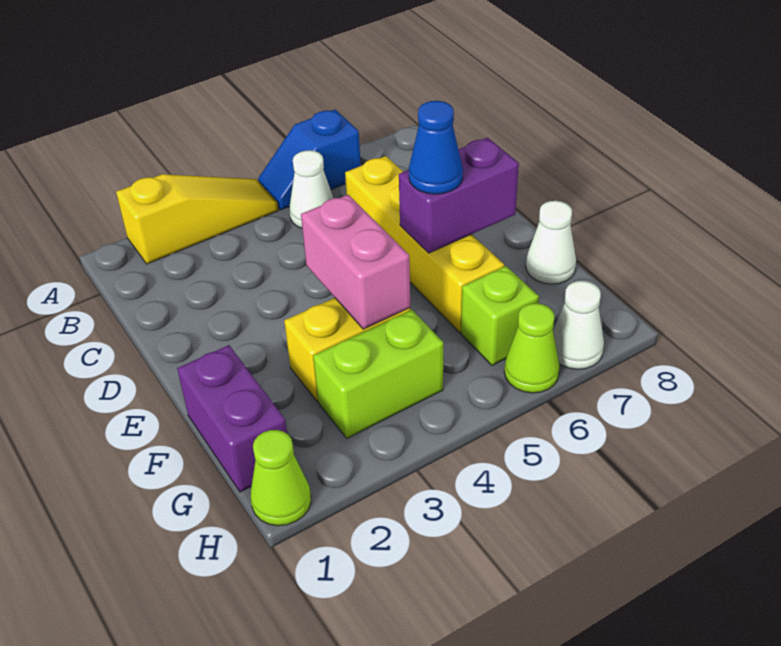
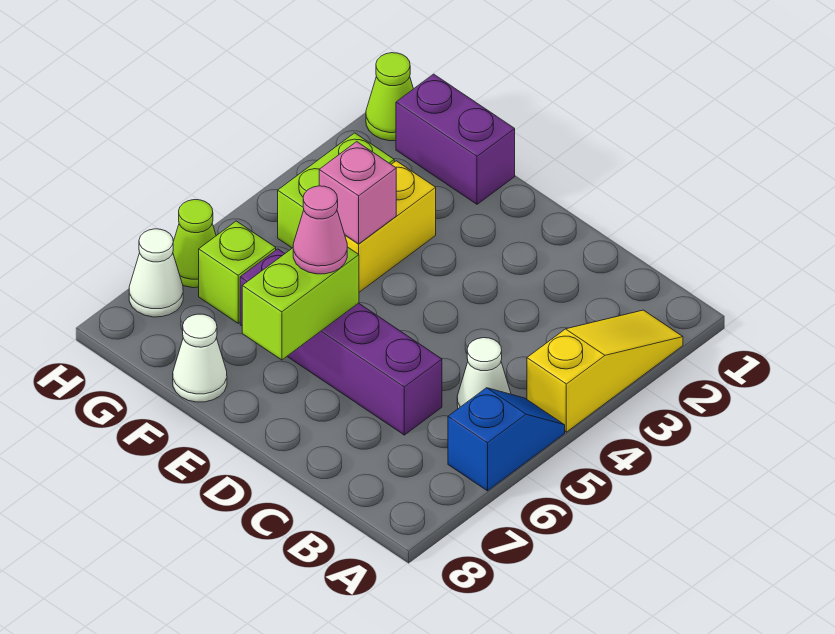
yellow slope A2:A4 level 1 top 2 -> yellow slope A2:A4 level 1 top 4
yellow brick C6:F6 level 1 -> purple brick C6:F6 level 1
pink brick E4:F4 level 2 -> pink brick F4 level 2
purple brick E6:E7 level 2 -> lime brick E6:E7 level 2
blue cone E6 level 3 -> pink cone E6 level 3

